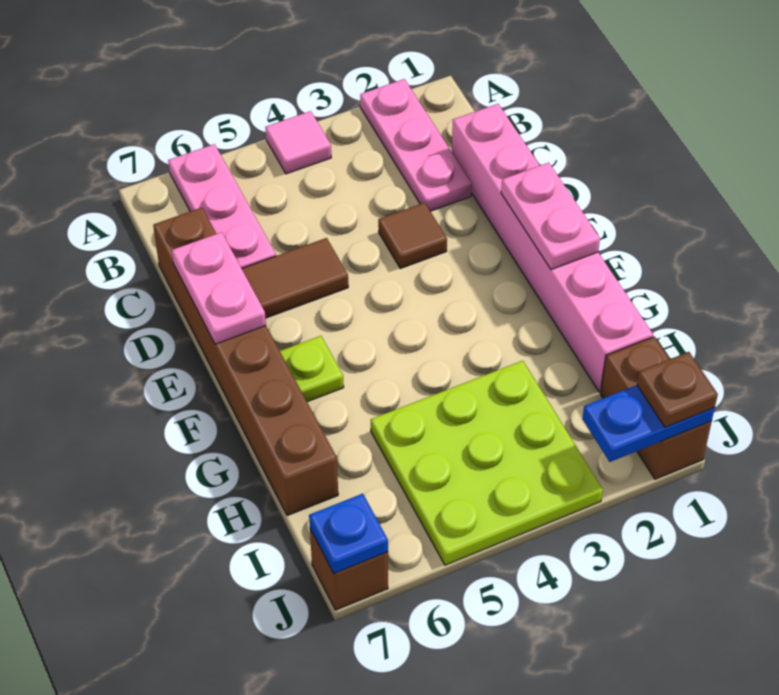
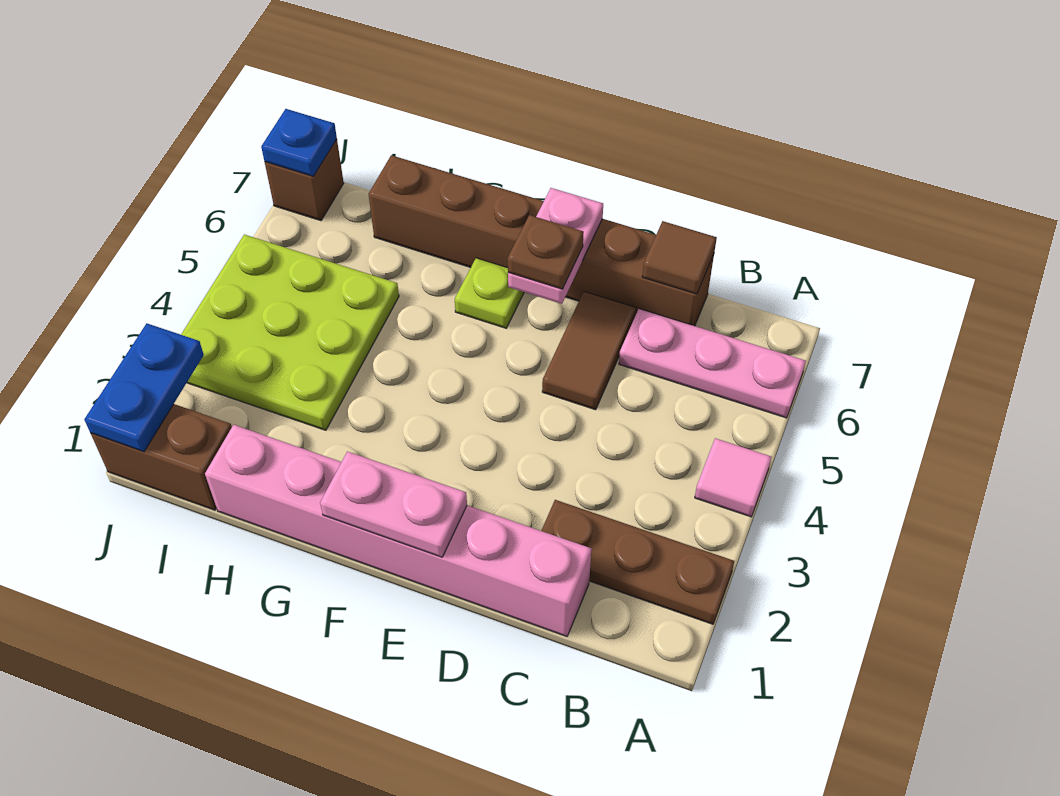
pink plate A2:C2 level 1 -> brown plate A2:C2 level 1
brown tile D3 level 1 -> brown tile C7 level 2
pink plate D7:E7 level 2 -> pink plate E6:E7 level 2
brown plate J1 level 3 -> brown plate E6 level 3

